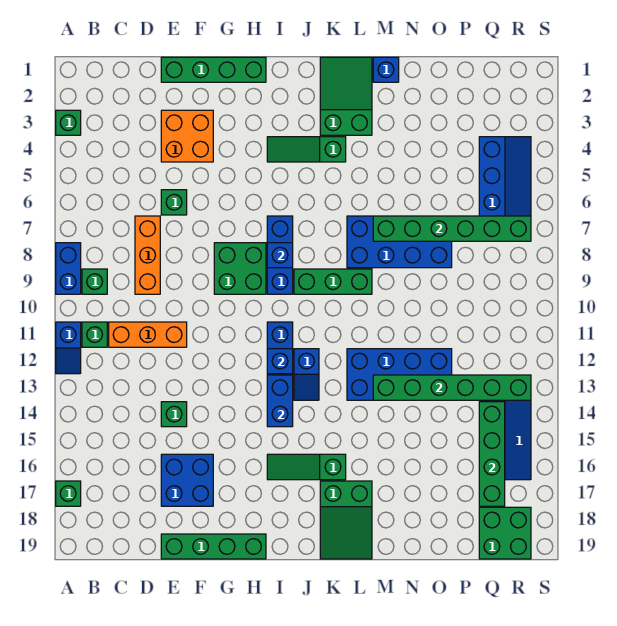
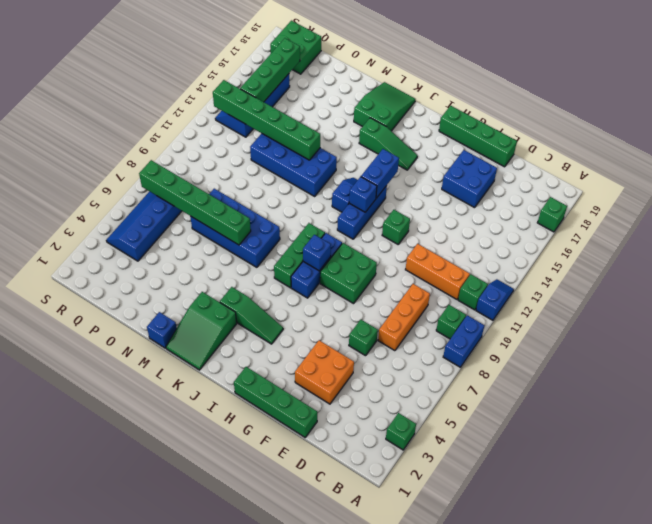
green brick E14 level 1 -> green brick G12 level 1
green brick J9:L9 level 1 -> green brick J7:J9 level 1

